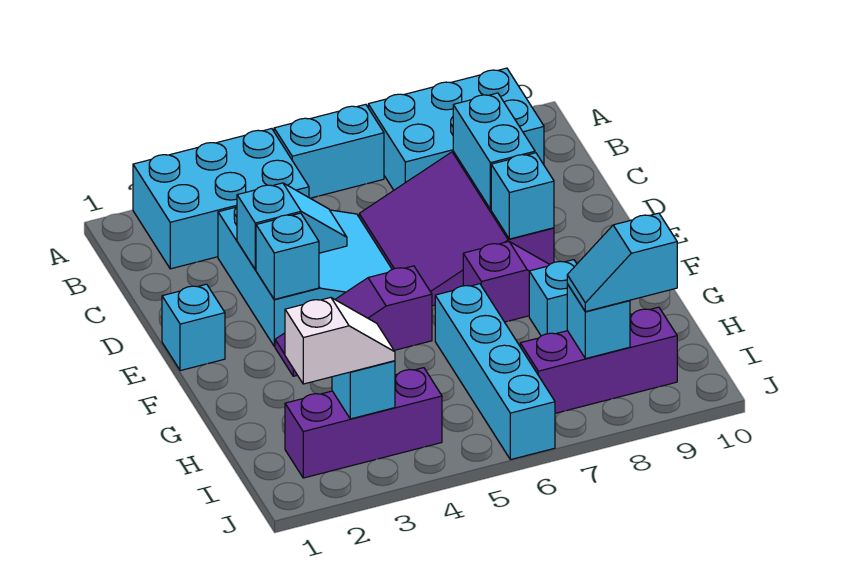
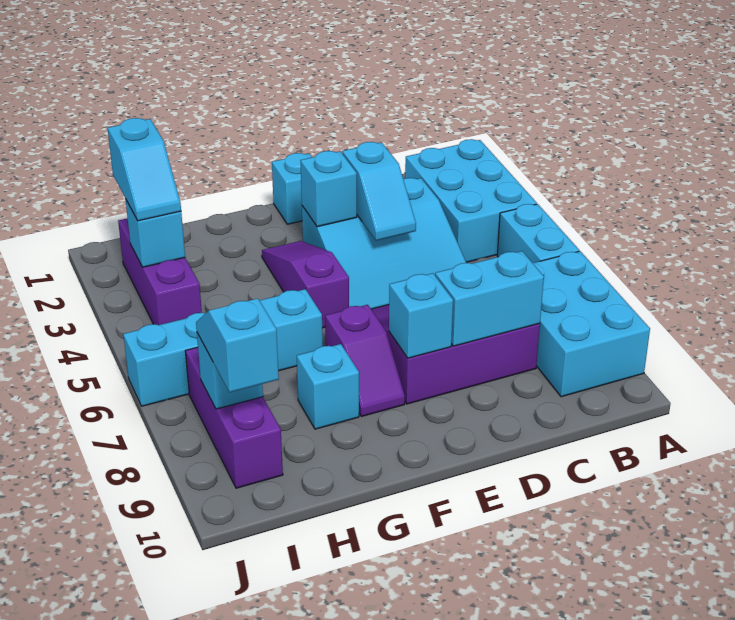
white slope I2:I3 level 3 top 2 -> cyan slope I2:I3 level 3 top 2

